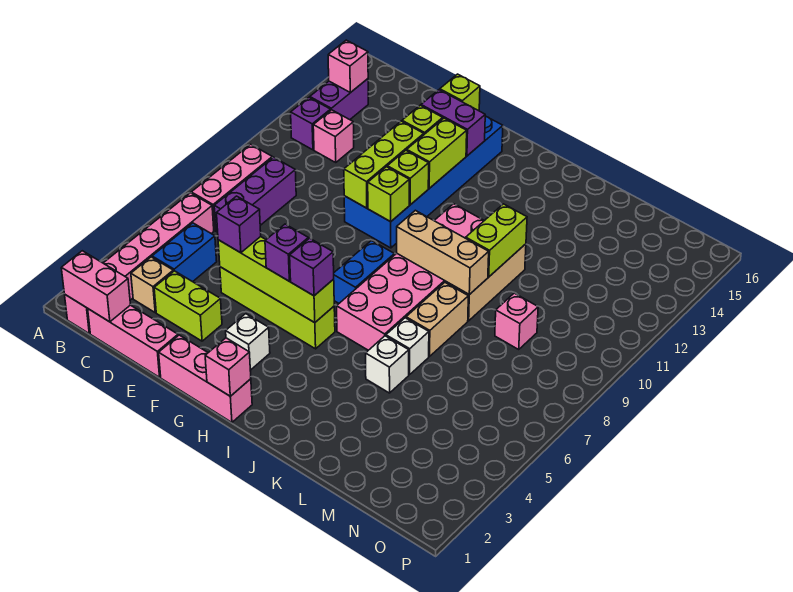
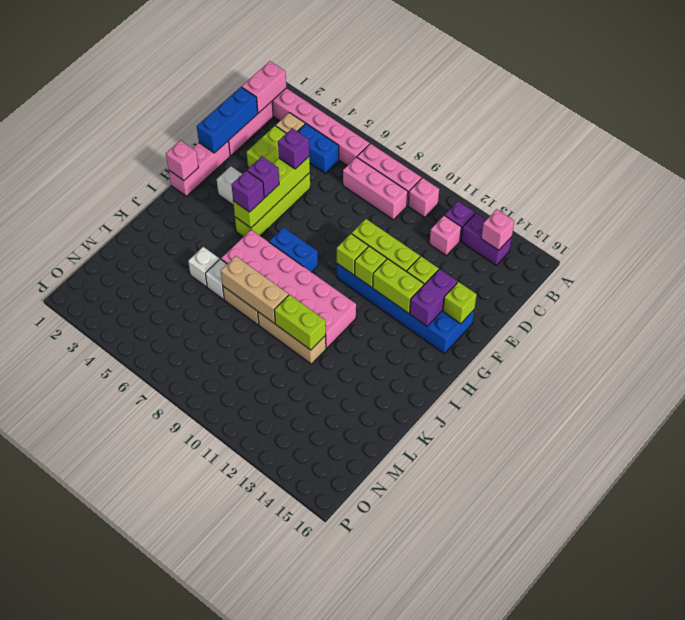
purple brick C7:C9 level 1 -> pink brick C7:C9 level 1
none -> blue brick D1:F1 level 2
tan brick I9:K9 level 2 -> tan brick K7:K9 level 2
pink brick M9 level 1 -> pink brick B10 level 1

